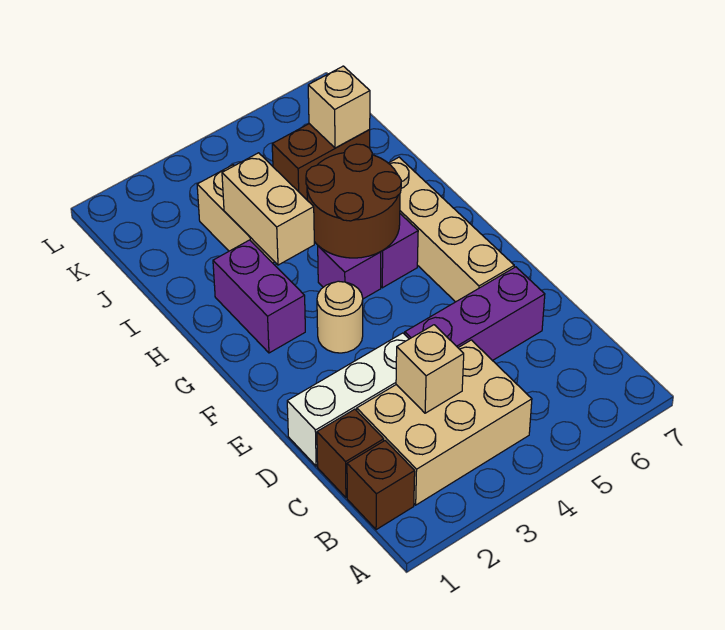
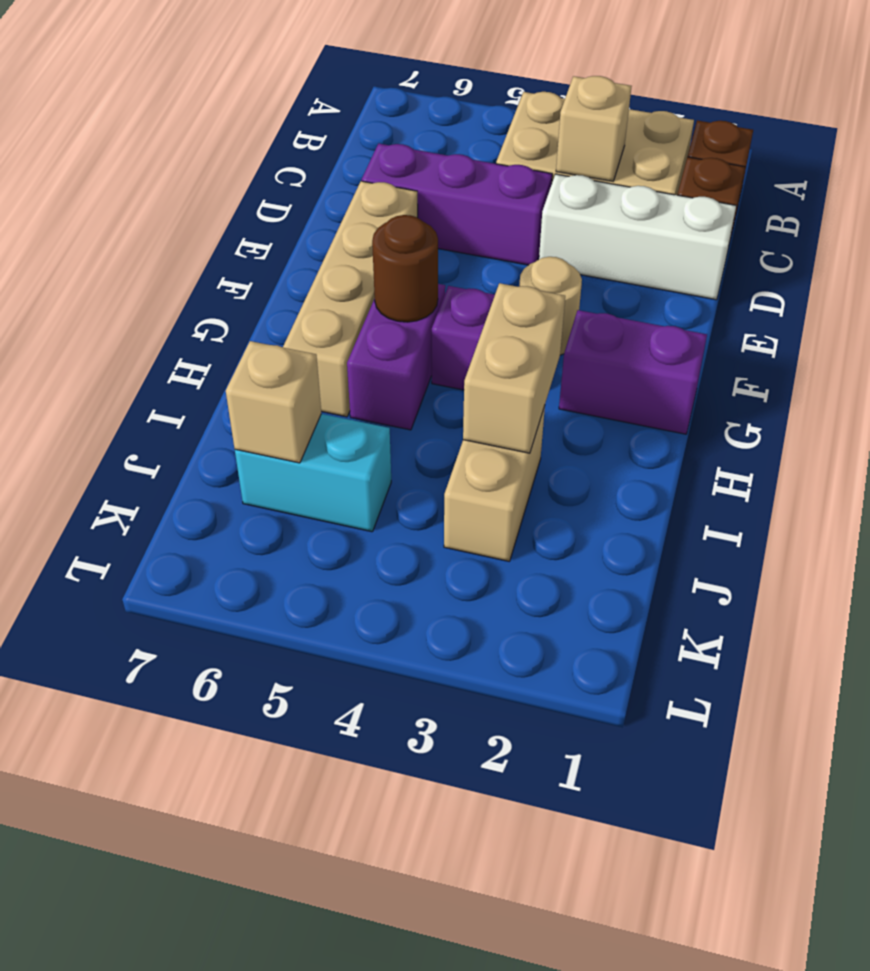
purple brick G2:H2 level 1 -> purple brick G1:G2 level 1
brown round brick G4:H5 level 2 -> brown round brick G5 level 2
brown brick J5:J6 level 1 -> cyan brick J5:J6 level 1

